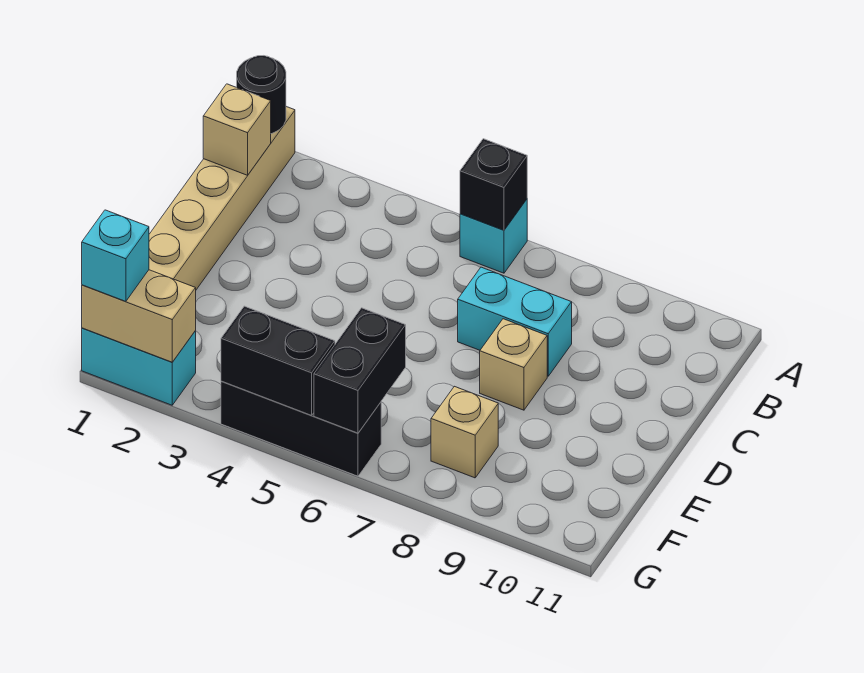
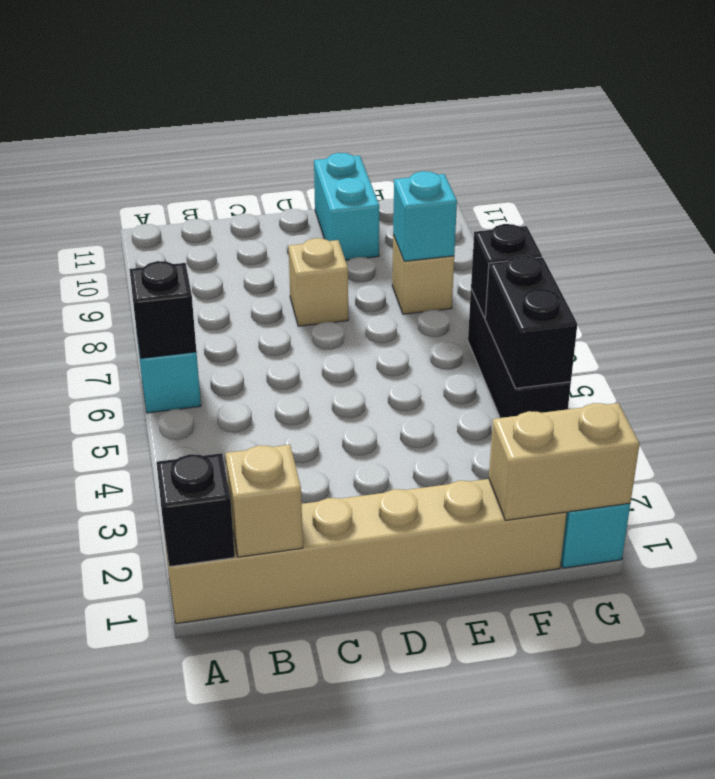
black round brick A1 level 2 -> black brick A1 level 2
cyan brick C7:C8 level 1 -> cyan brick E10:E11 level 1
black brick F6:G6 level 2 -> black brick G6 level 2
tan brick G1:G2 level 2 -> tan brick F1:G1 level 2
cyan brick G1 level 3 -> cyan brick F8 level 2

